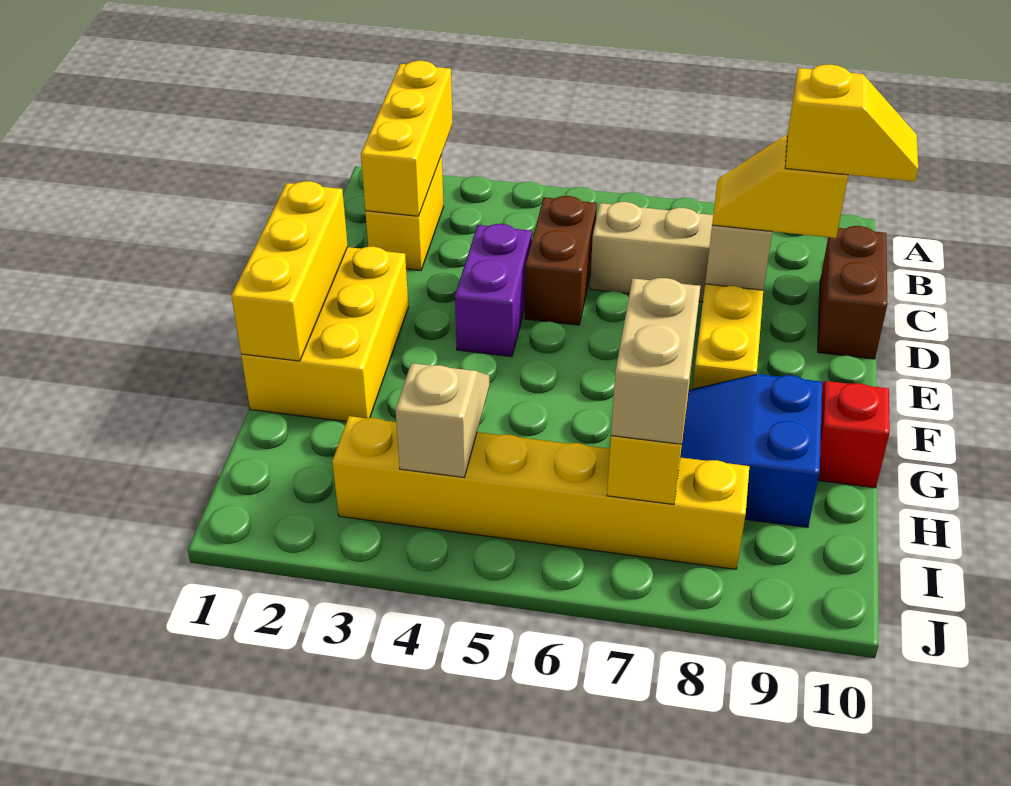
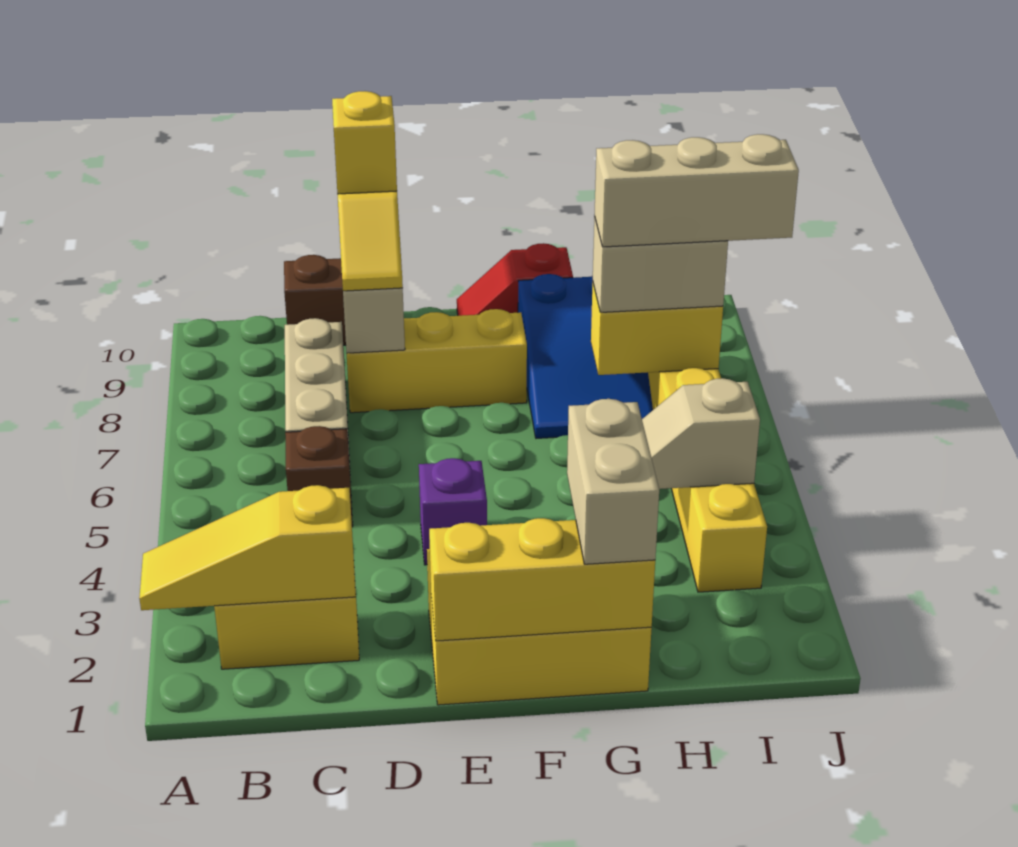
yellow brick A2:C2 level 2 -> yellow slope A2:C2 level 2 top C
brown brick C5:D5 level 1 -> brown brick C5 level 1
purple brick D4:E4 level 1 -> purple brick E4 level 1
none -> tan brick G1:G2 level 3
none -> tan brick H7:J7 level 4

